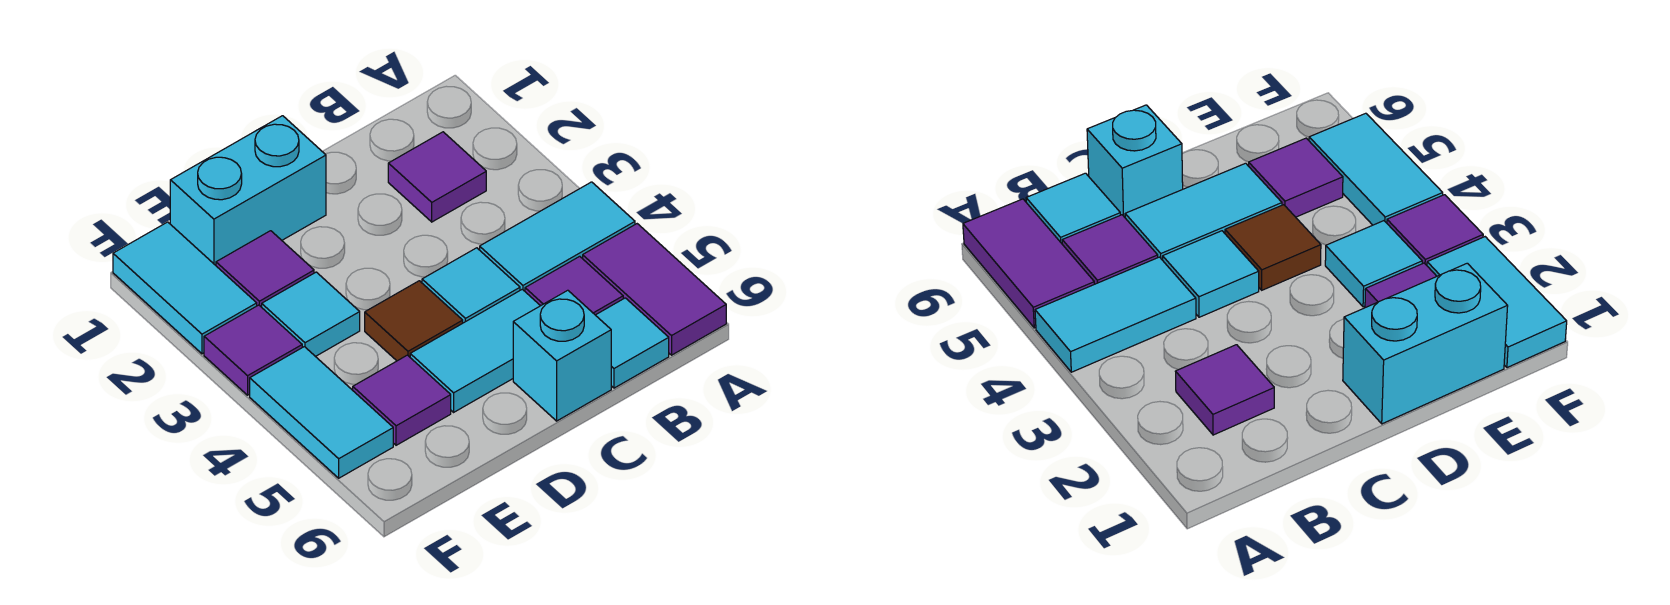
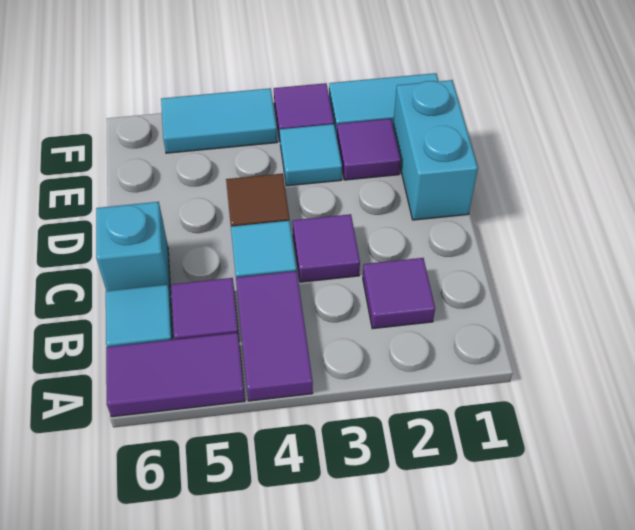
cyan tile A4:B4 level 1 -> purple tile A4:B4 level 1
cyan tile C5:D5 level 1 -> none
purple tile E5 level 1 -> purple tile C3 level 1

